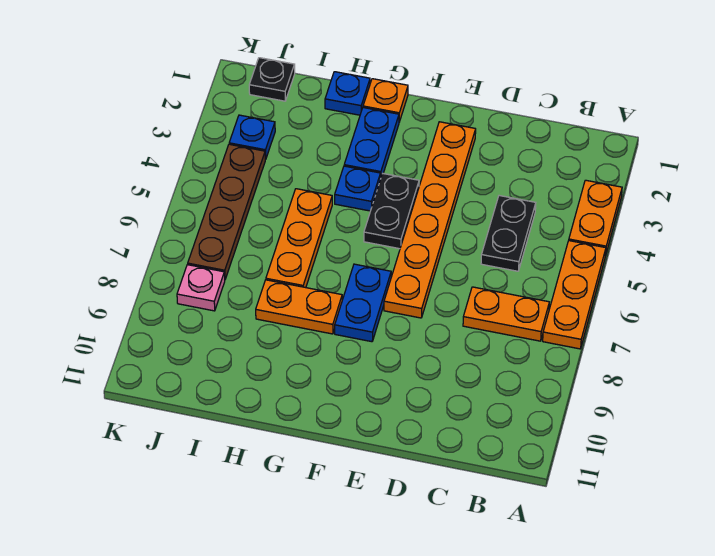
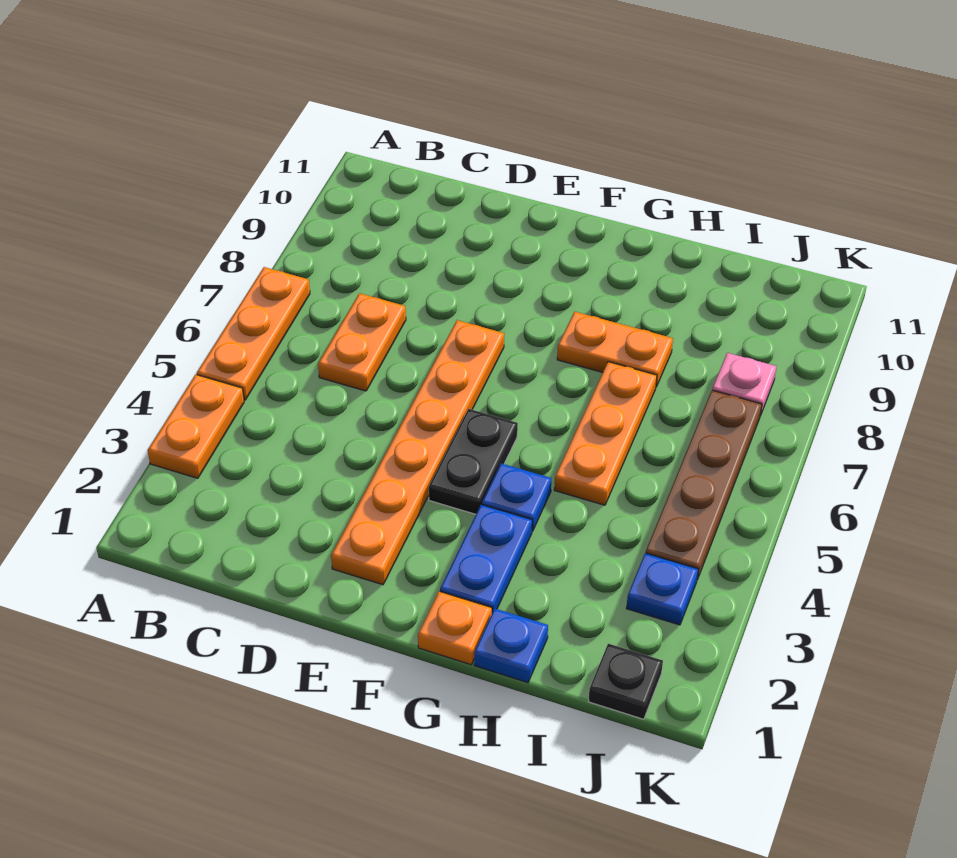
orange plate B7:C7 level 1 -> orange plate C6:C7 level 1
black plate C4:C5 level 1 -> none
blue plate F7:F8 level 1 -> none

